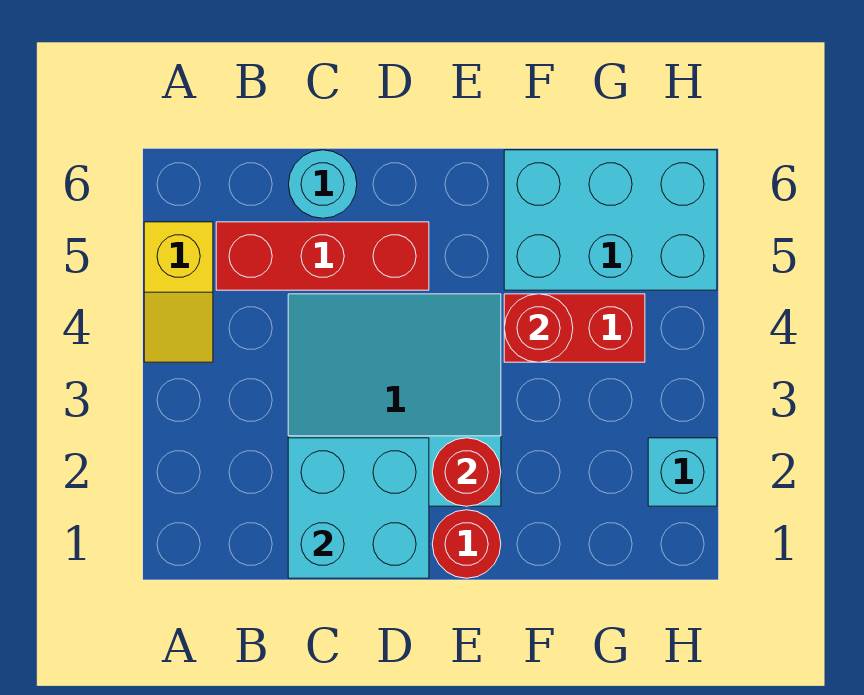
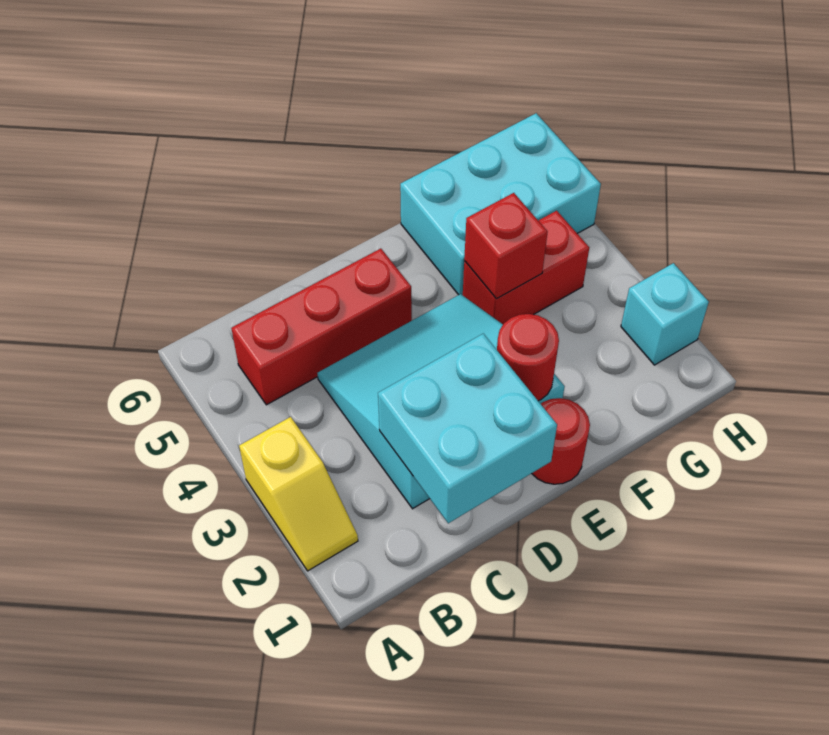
yellow slope A4:A5 level 1 top 5 -> yellow slope A2:A3 level 1 top 3
cyan round brick C6 level 1 -> none
red round brick F4 level 2 -> red brick F4 level 2

